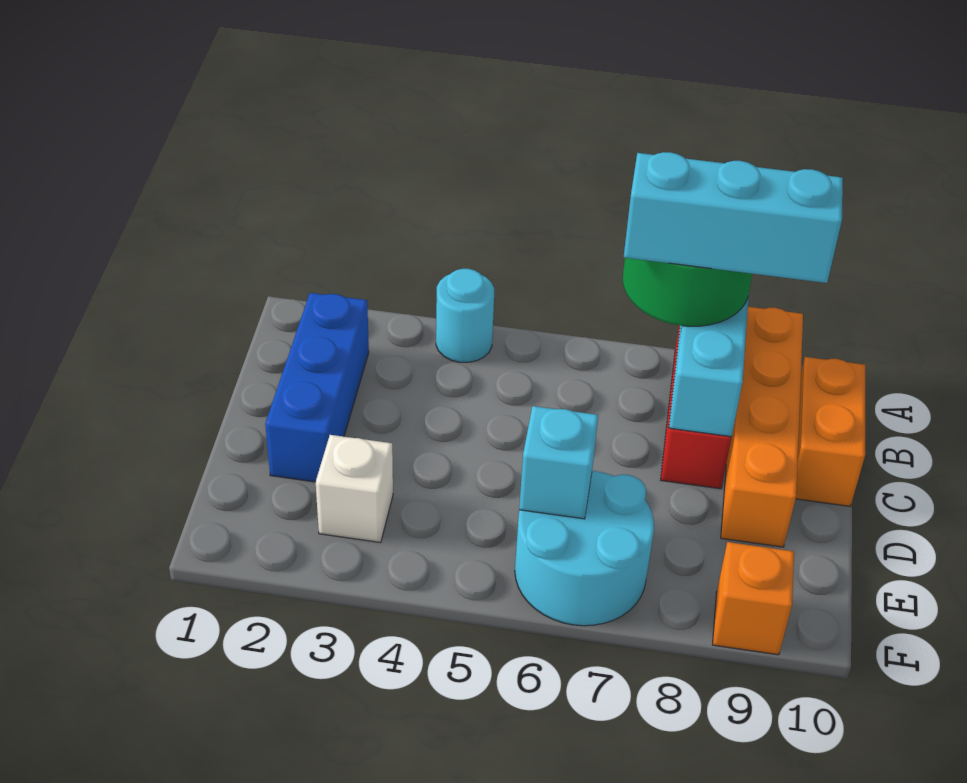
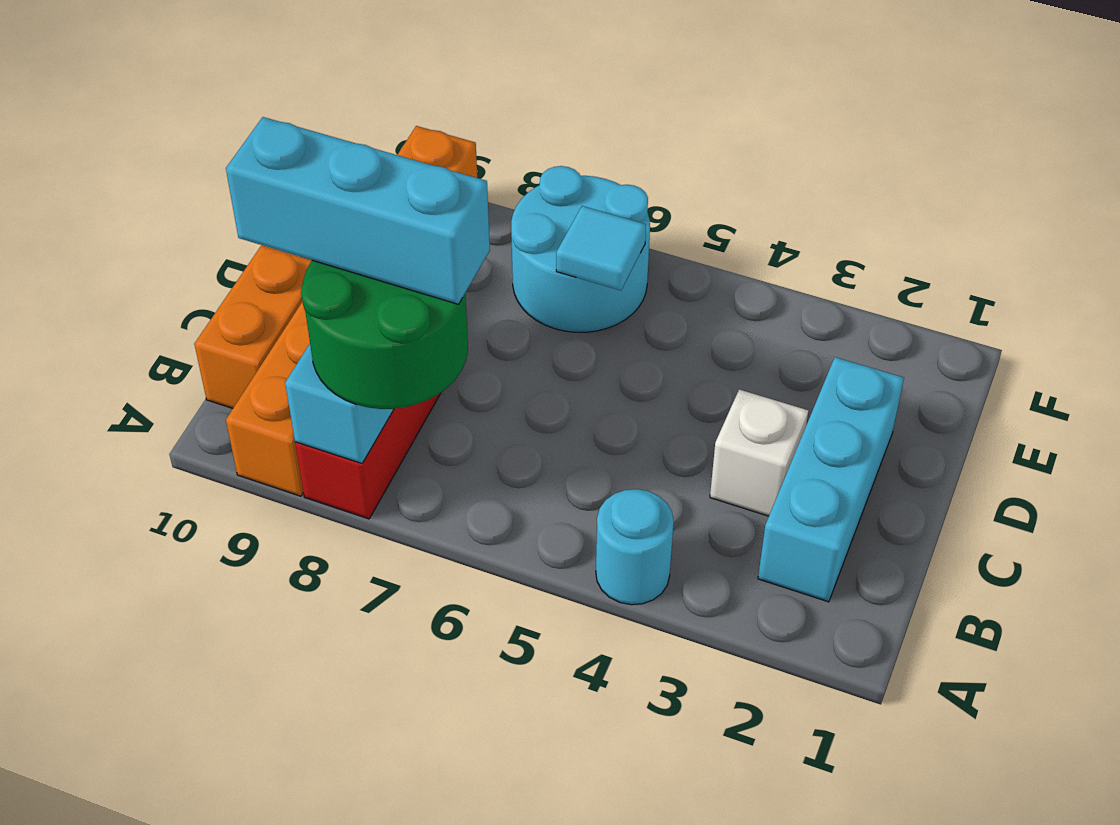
blue brick B2:D2 level 1 -> cyan brick B2:D2 level 1
white brick E3 level 1 -> white brick C3 level 1
cyan brick E6 level 2 -> cyan tile E6 level 2

